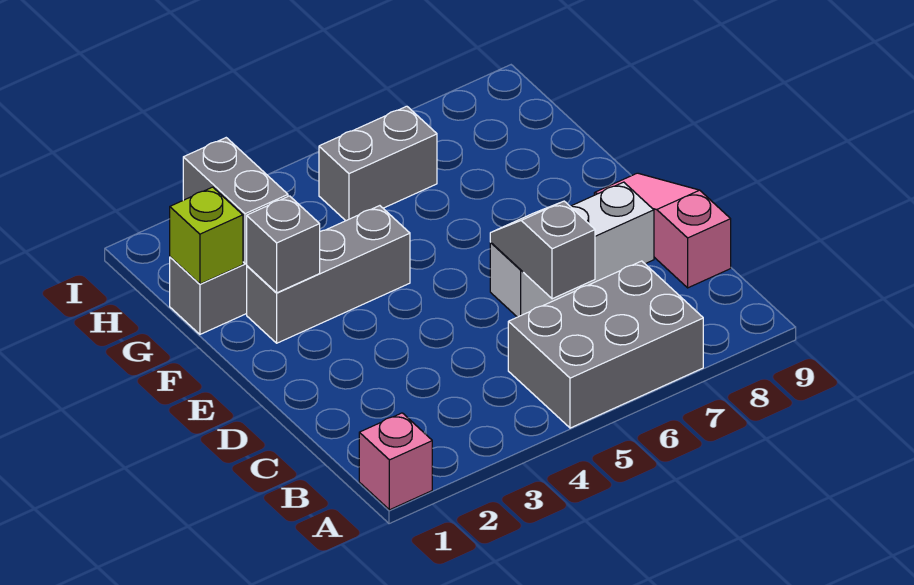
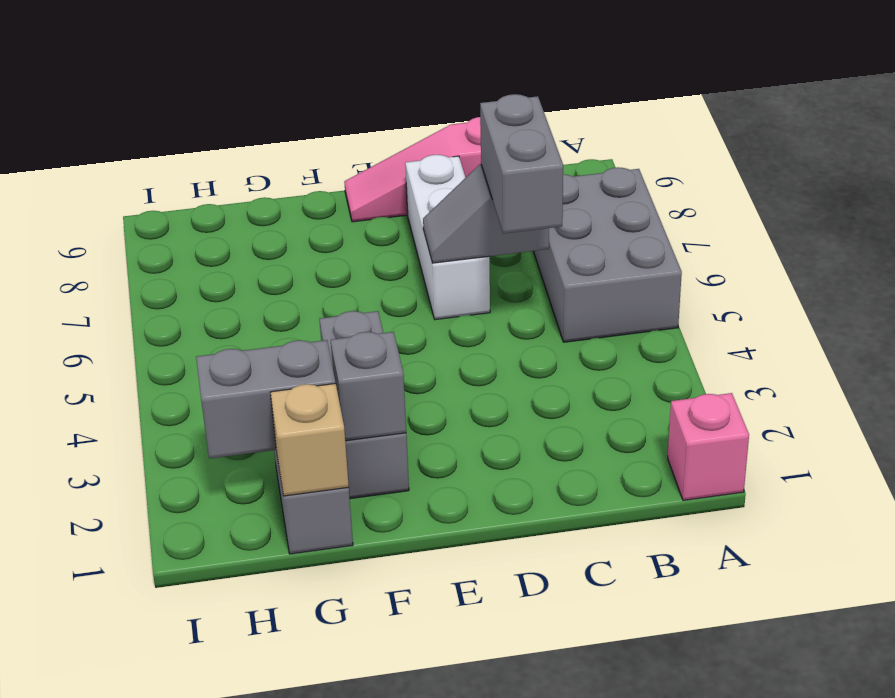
lime brick G1 level 2 -> tan brick G1 level 2
grey brick H5:H6 level 1 -> grey brick C5:C6 level 3

